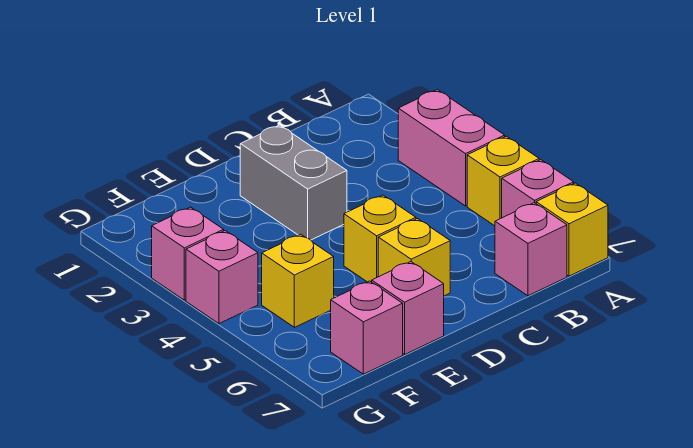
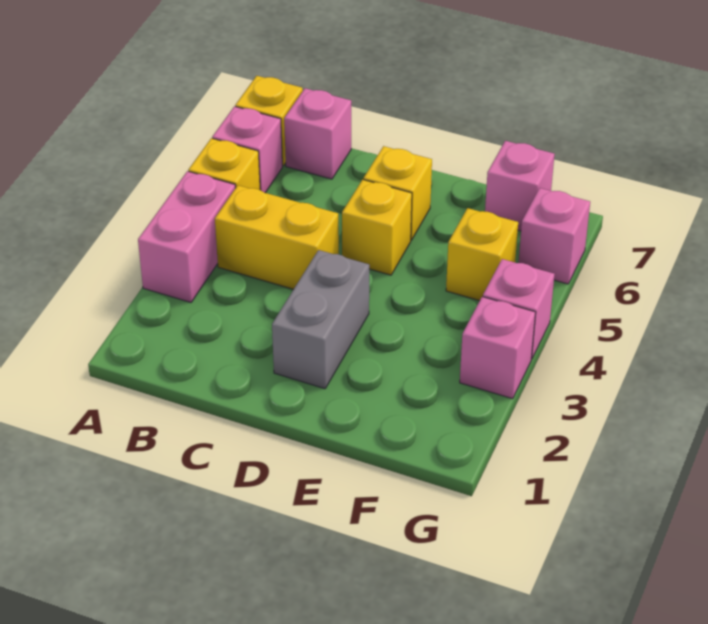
none -> yellow brick B4:C4 level 1
pink brick E7 level 1 -> pink brick G6 level 1

